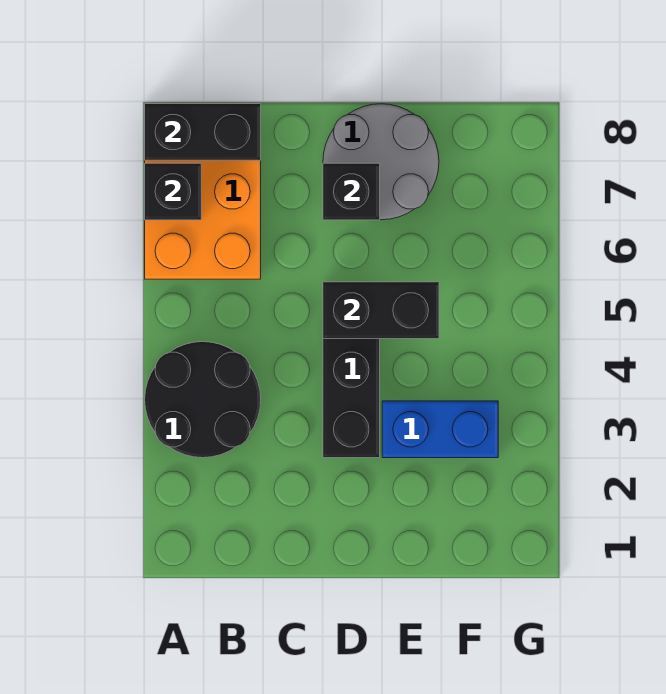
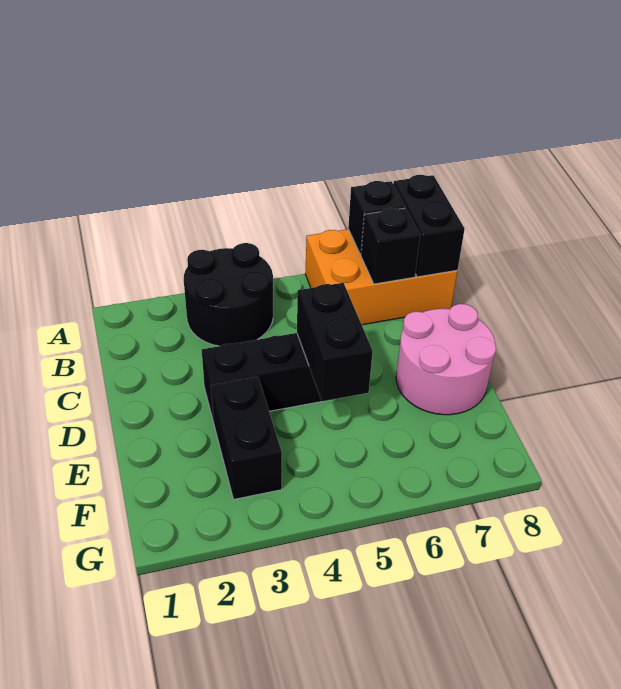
grey round brick D7:E8 level 1 -> pink round brick D7:E8 level 1
black brick D7 level 2 -> black brick B7 level 2
blue brick E3:F3 level 1 -> black brick E3:F3 level 1

